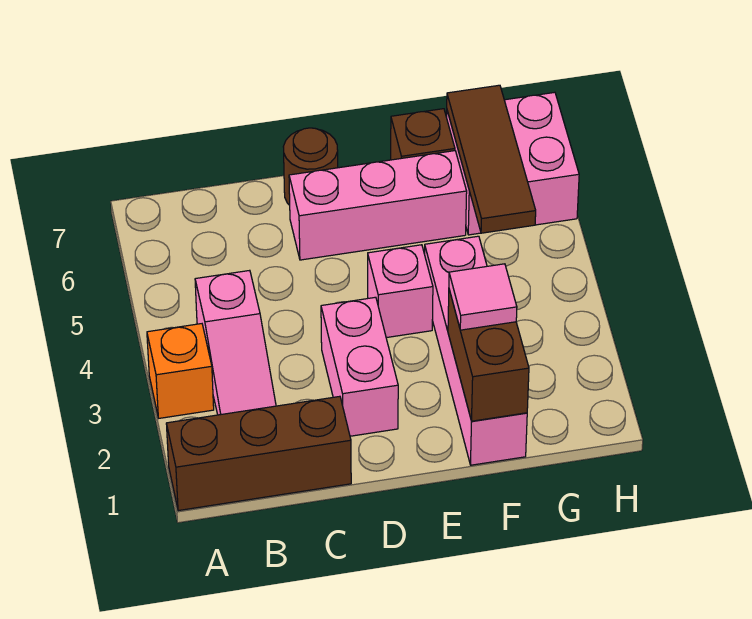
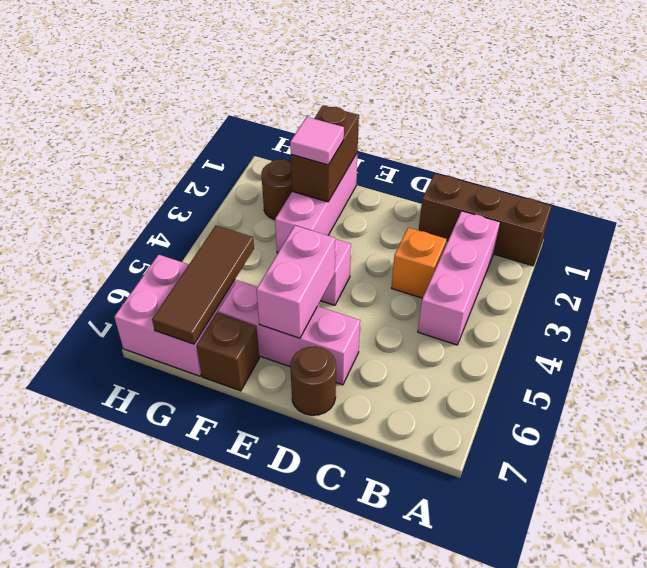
orange brick A3 level 1 -> orange brick C3 level 1
pink slope B2:B4 level 1 top 4 -> pink brick B2:B4 level 1
pink brick D2:D3 level 1 -> pink brick E5:E6 level 2
pink brick F1:F4 level 1 -> pink brick F1:F3 level 1
none -> brown round brick G2 level 1

